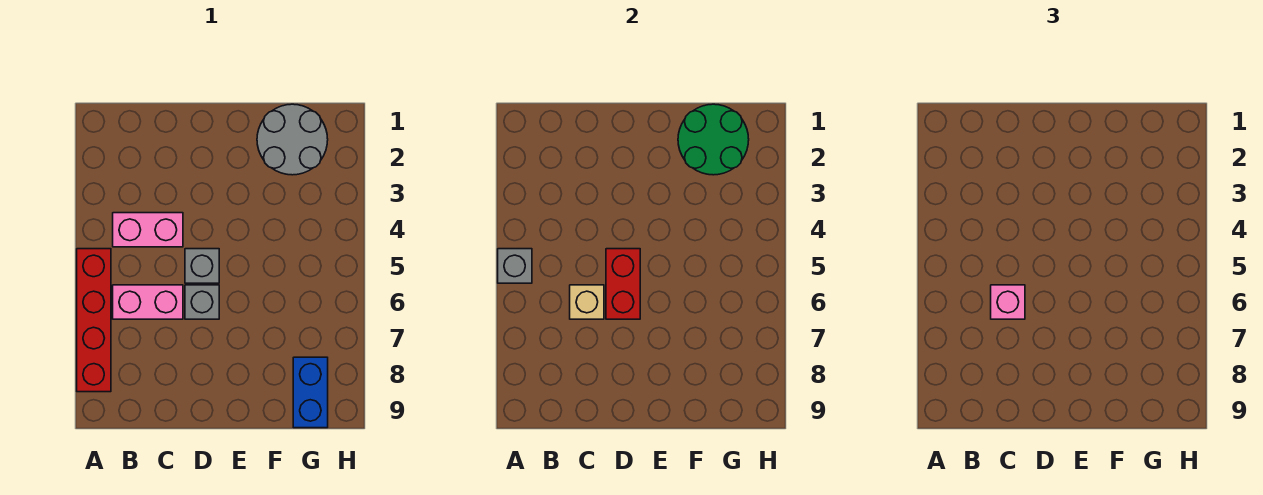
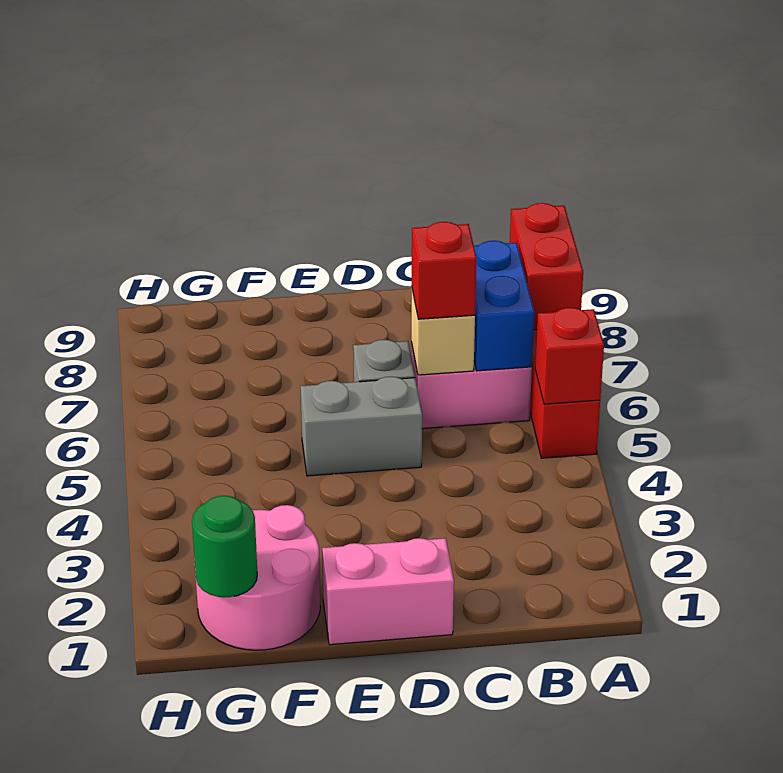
grey brick A5 level 2 -> red brick A5 level 2
pink brick B4:C4 level 1 -> pink brick D1:E1 level 1
pink brick C6 level 3 -> red brick C6 level 3
grey brick D5 level 1 -> grey brick D5:E5 level 1
red brick D5:D6 level 2 -> red brick A7:A8 level 2
grey round brick F1:G2 level 1 -> pink round brick F1:G2 level 1
green round brick F1:G2 level 2 -> green round brick G1 level 2
blue brick G8:G9 level 1 -> blue brick B6:B7 level 2

